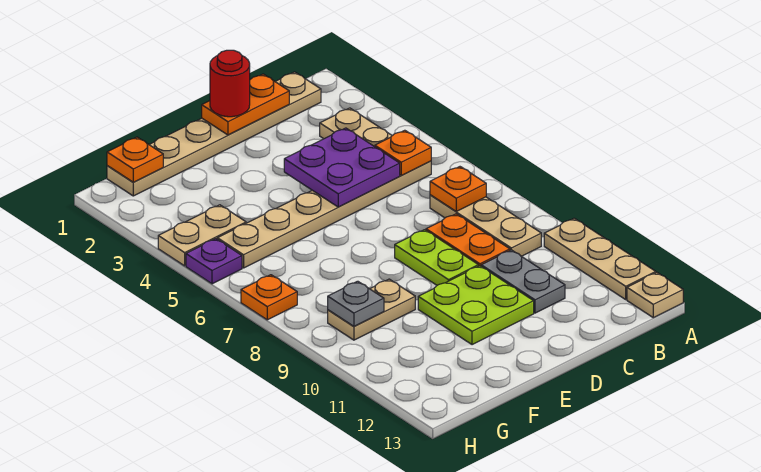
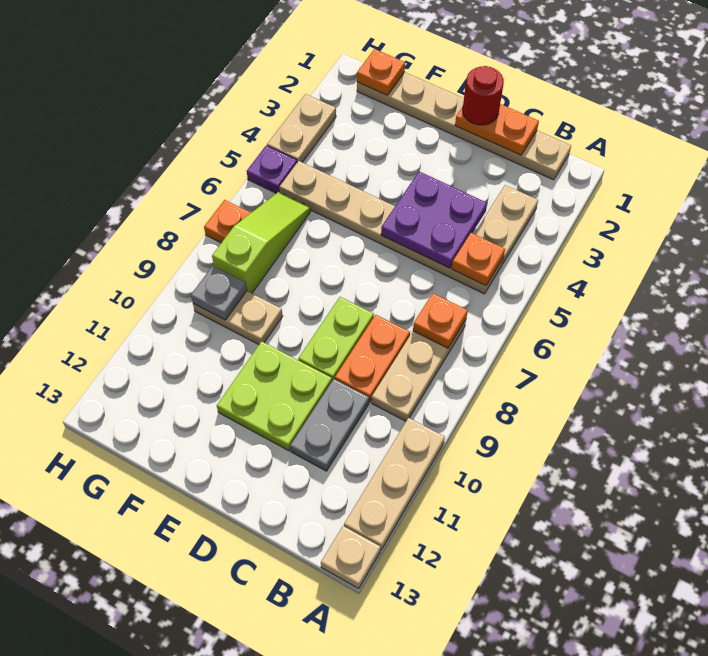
tan plate G4:H4 level 1 -> tan plate H3:H4 level 1
none -> lime slope G6:G8 level 1 top 8

